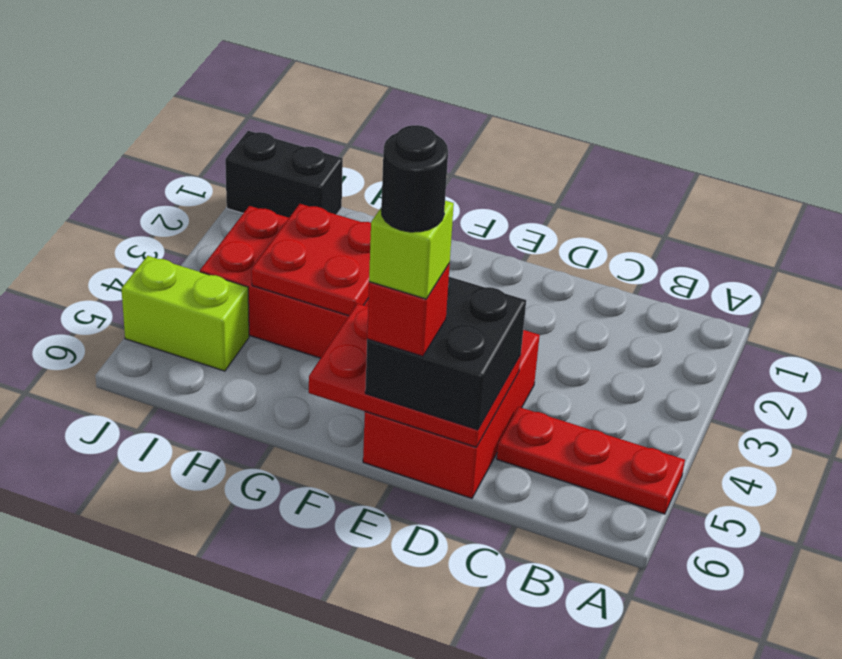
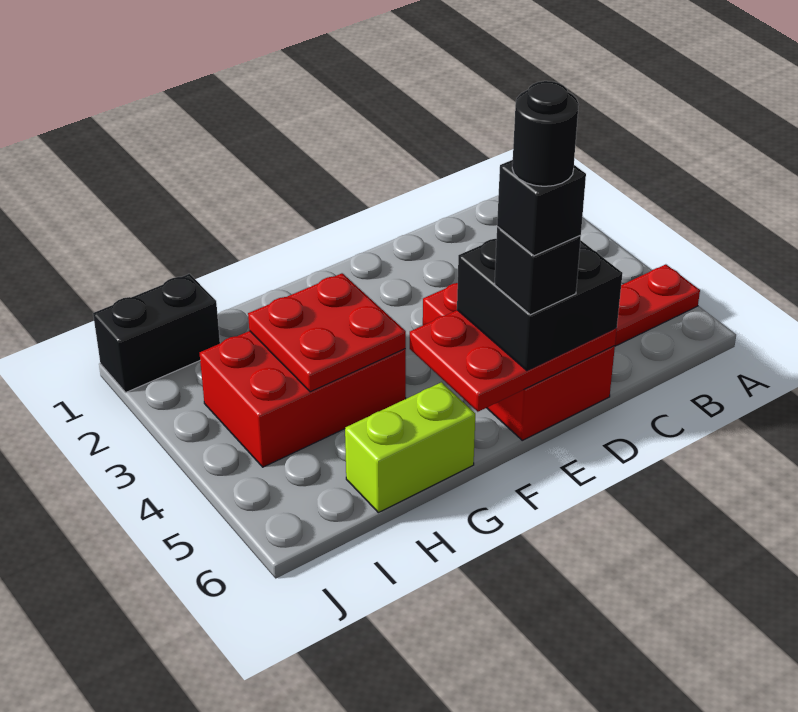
red brick E6 level 4 -> black brick E6 level 4
lime brick E6 level 5 -> black brick E6 level 5
lime brick I5:J5 level 1 -> lime brick G6:H6 level 1

